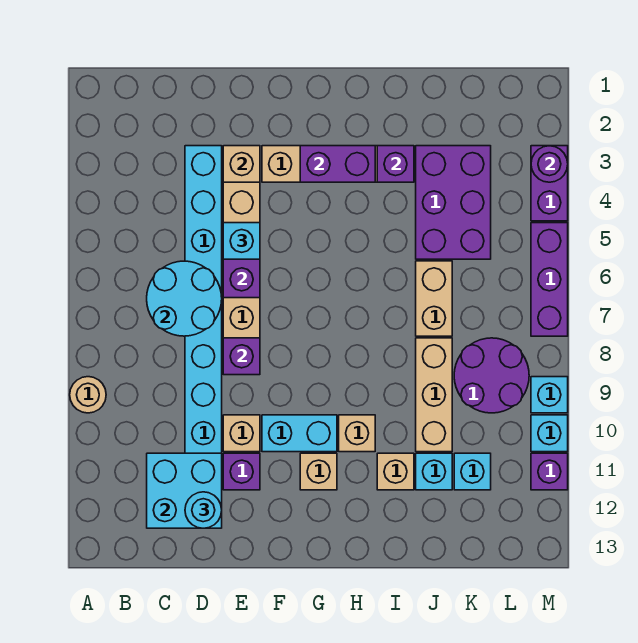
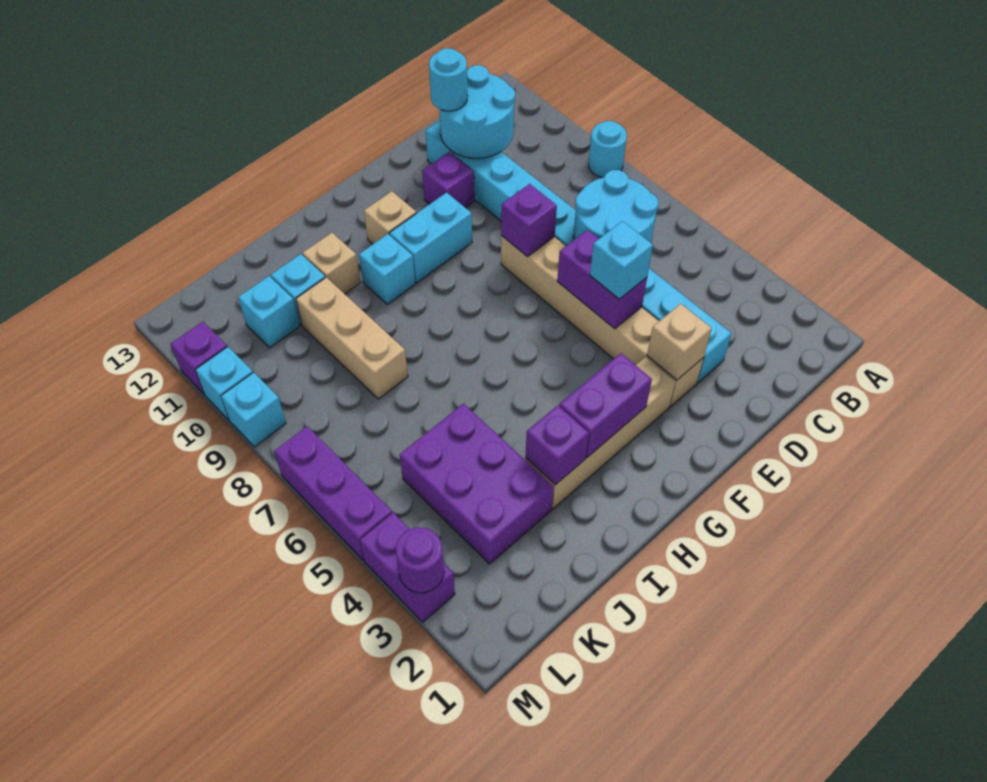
tan round brick A9 level 1 -> cyan round brick A9 level 1
cyan brick C11:D12 level 2 -> cyan round brick C11:D12 level 2
tan brick E10 level 1 -> none
tan brick H10 level 1 -> cyan brick H10 level 1
tan brick J6:J7 level 1 -> none
purple round brick K8:L9 level 1 -> none

